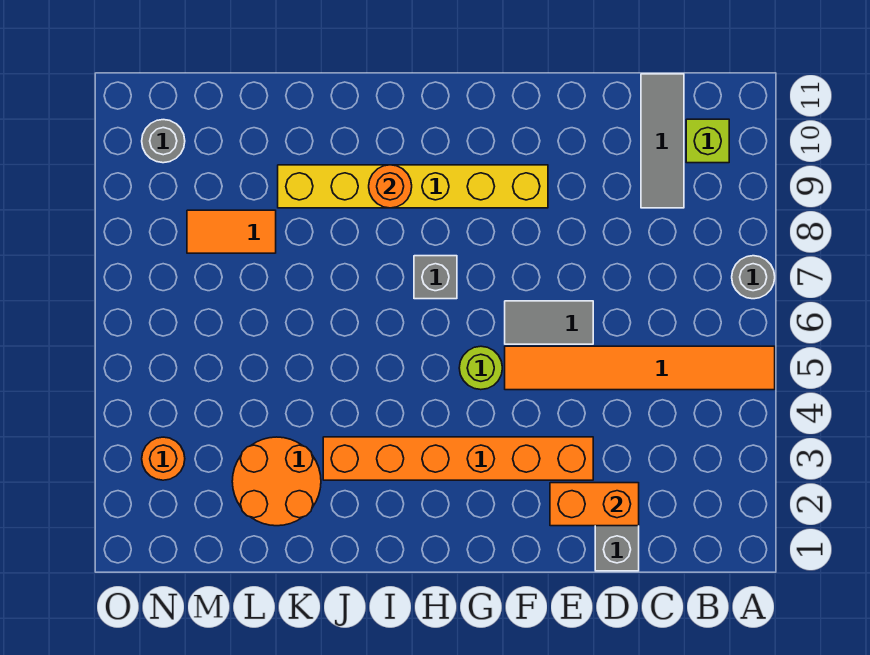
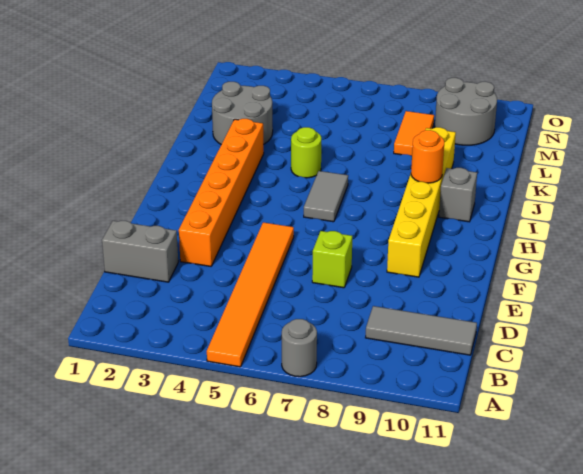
lime brick B10 level 1 -> lime brick E7 level 1
orange brick D2:E2 level 2 -> none
grey tile E6:F6 level 1 -> grey tile H6:I6 level 1
lime round brick G5 level 1 -> lime round brick J5 level 1
grey brick H7 level 1 -> grey brick I10 level 1
orange round brick K2:L3 level 1 -> grey round brick K2:L3 level 1
orange round brick N3 level 1 -> none
grey round brick N10 level 1 -> grey round brick M9:N10 level 1

